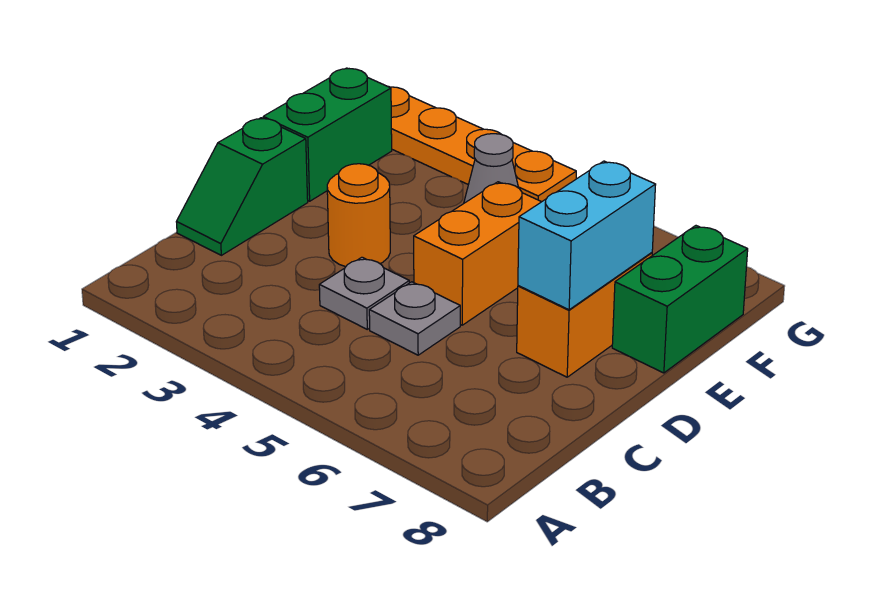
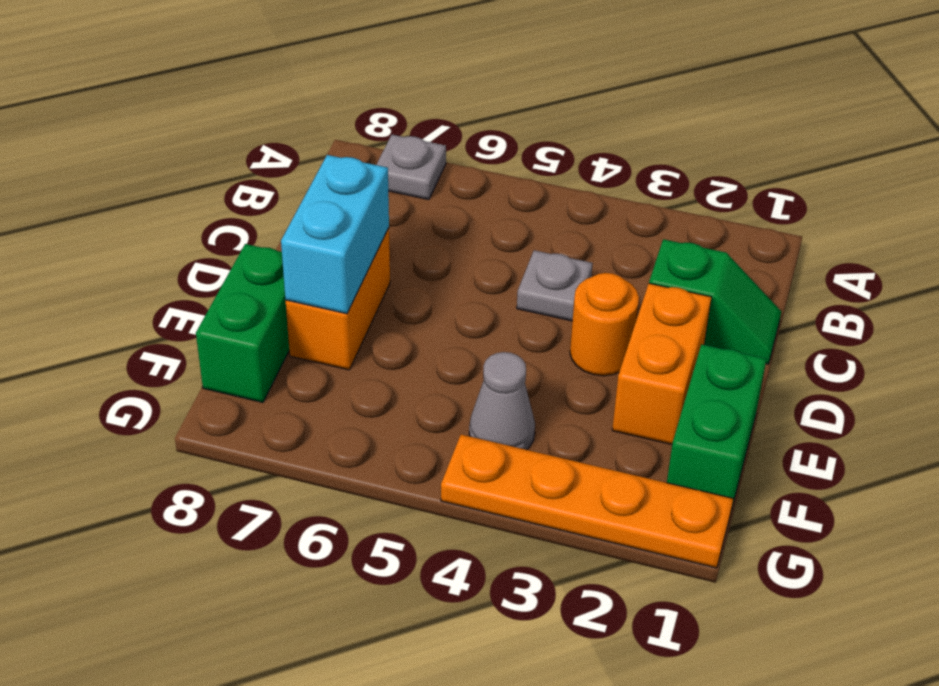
green slope C1:D1 level 1 top D -> green slope C1:C2 level 1 top 2
grey plate C5 level 1 -> grey plate A7 level 1
orange brick D5:E5 level 1 -> orange brick D2:E2 level 1

